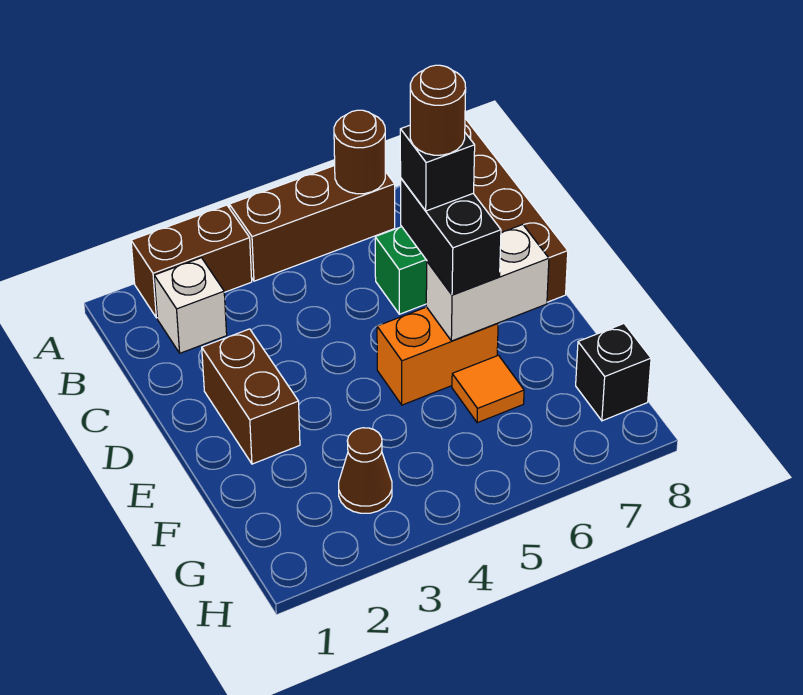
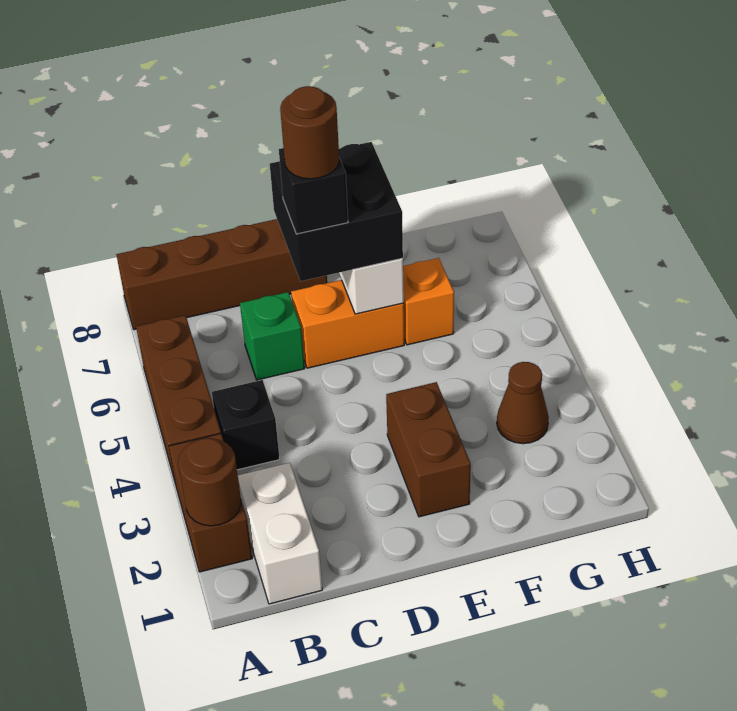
brown round brick A6 level 2 -> brown round brick A2 level 2
white brick B2 level 1 -> white brick B1:B2 level 1
brown brick D2:E2 level 1 -> brown brick E2:E3 level 1
black brick D6:E6 level 3 -> black brick D6:E7 level 3
orange brick E5:E6 level 1 -> orange brick D6:E6 level 1
orange tile F6 level 1 -> orange brick F6 level 1
black brick G8 level 1 -> black brick B4 level 1

